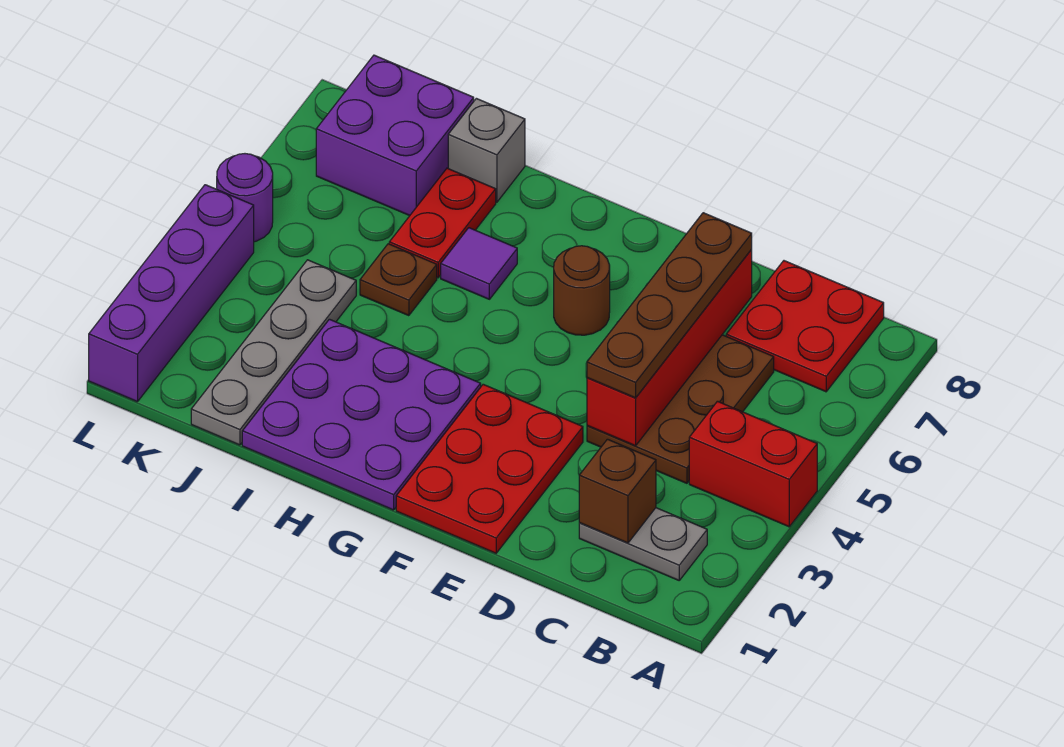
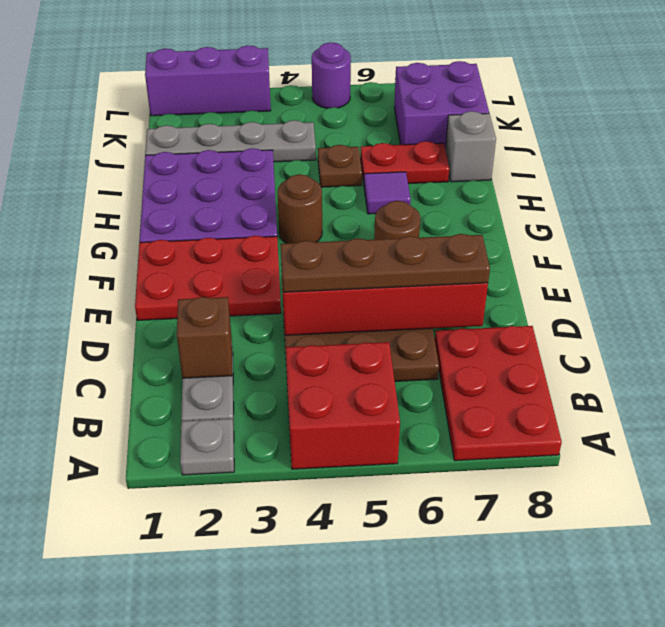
none -> grey plate A2 level 1
red brick A4:B4 level 1 -> red brick A4:B5 level 1
red plate B7:C8 level 1 -> red plate A7:C8 level 1
none -> brown round brick G4 level 1
purple brick L1:L4 level 1 -> purple brick L1:L3 level 1

